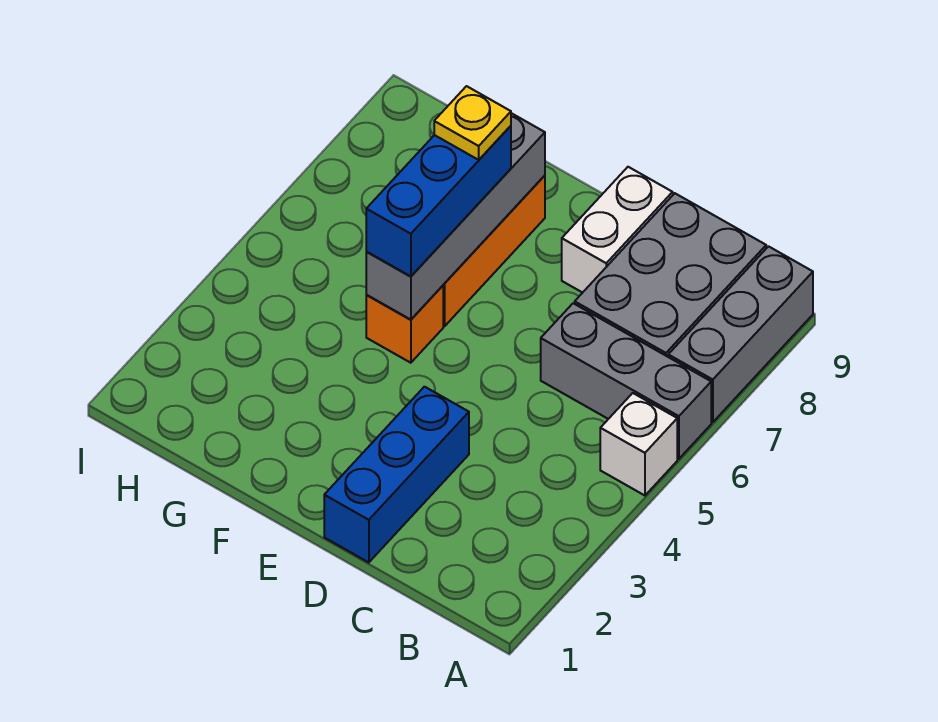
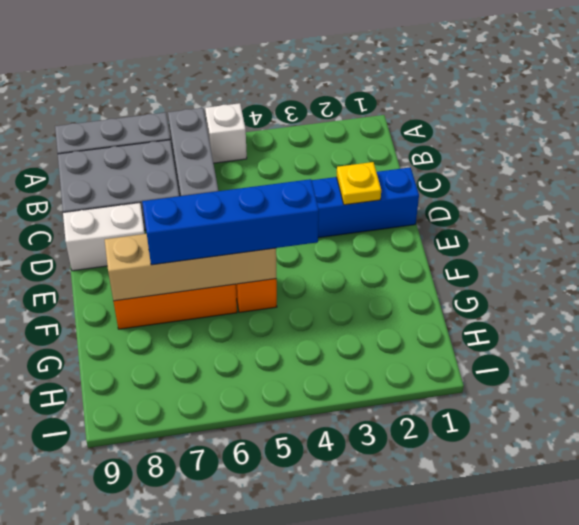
grey brick F5:F8 level 2 -> tan brick F5:F8 level 2
blue brick F5:F7 level 3 -> blue brick F4:F7 level 3
yellow plate F7 level 4 -> yellow plate D2 level 2

